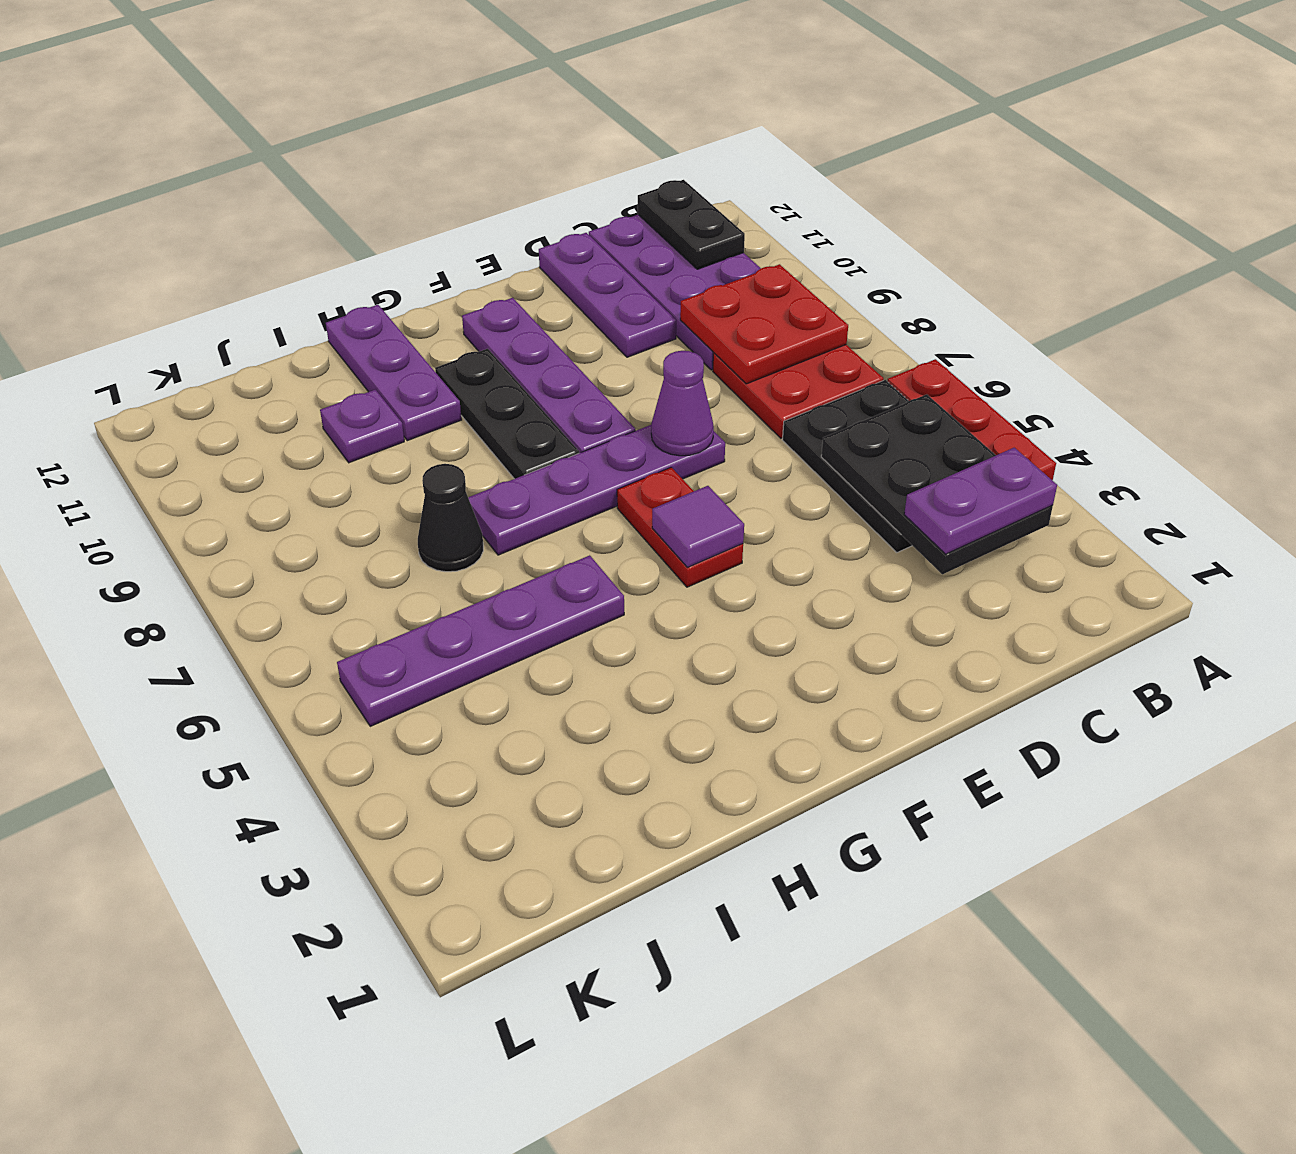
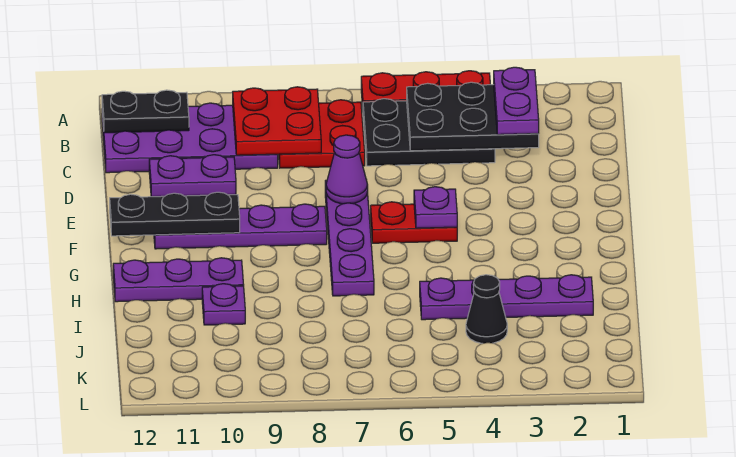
purple plate D10:D12 level 1 -> purple plate D10:D11 level 1
purple tile F5 level 2 -> purple plate F5 level 2
black plate G8:G10 level 1 -> black plate F10:F12 level 2
purple plate H5:K5 level 1 -> purple plate I2:I5 level 1
black cone I7 level 1 -> black cone J4 level 1

